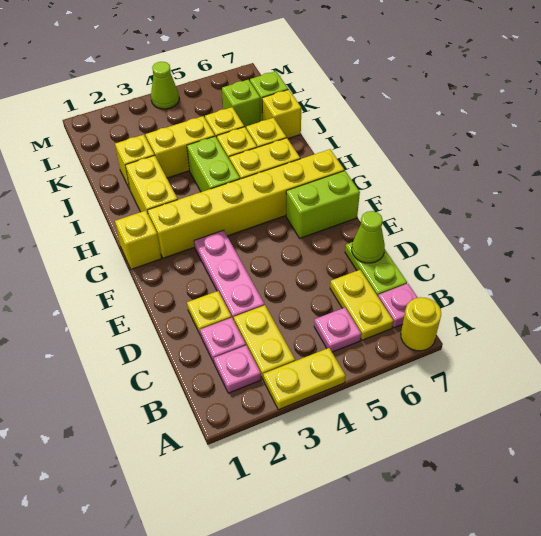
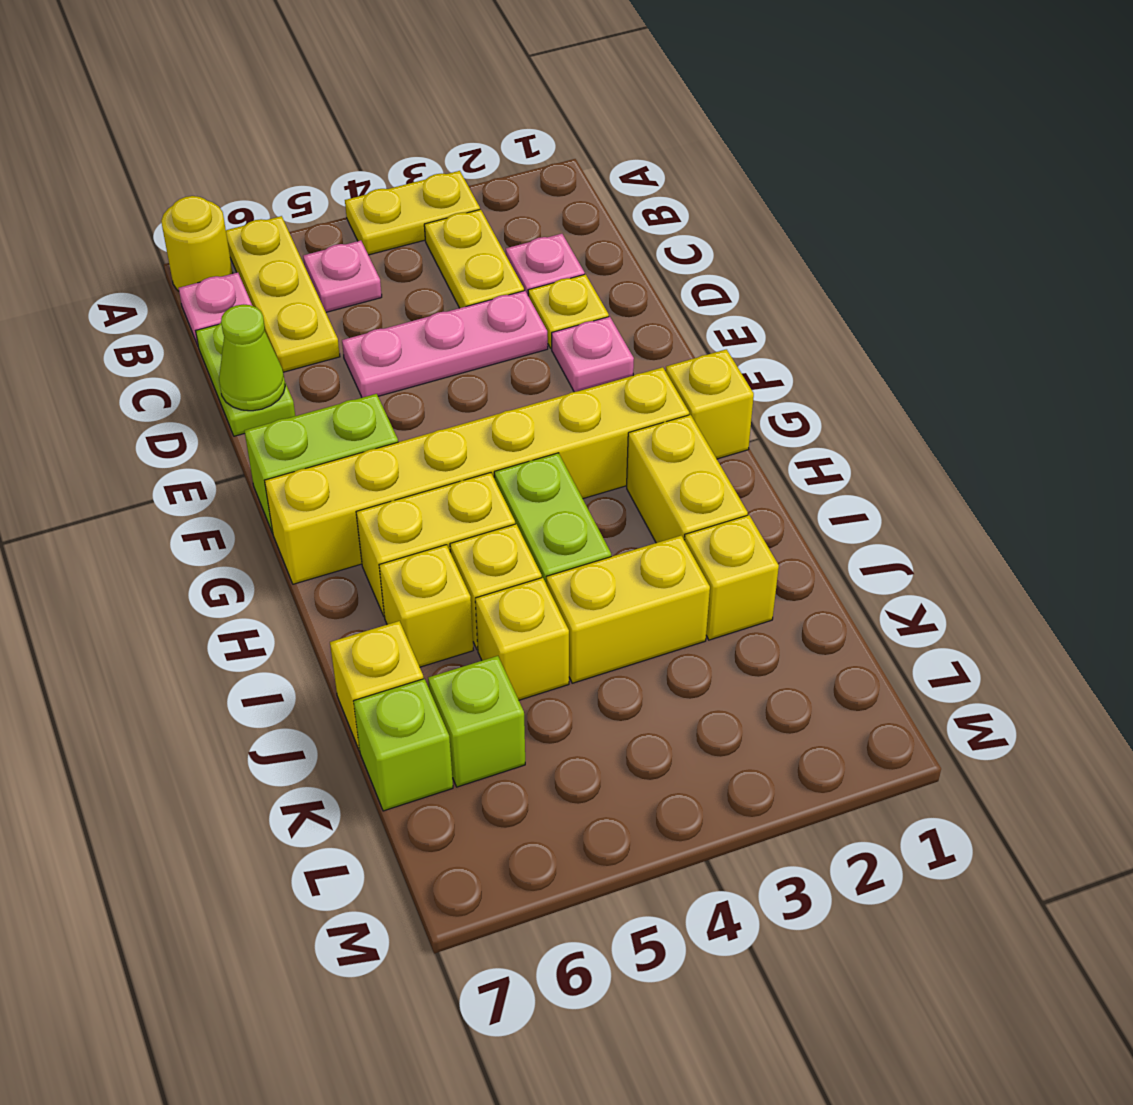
pink plate B2 level 1 -> pink plate E2 level 1
yellow plate B6:C6 level 1 -> yellow plate A6:C6 level 1
pink plate D3:F3 level 1 -> pink plate D3:D5 level 1
lime cone M4 level 1 -> none

